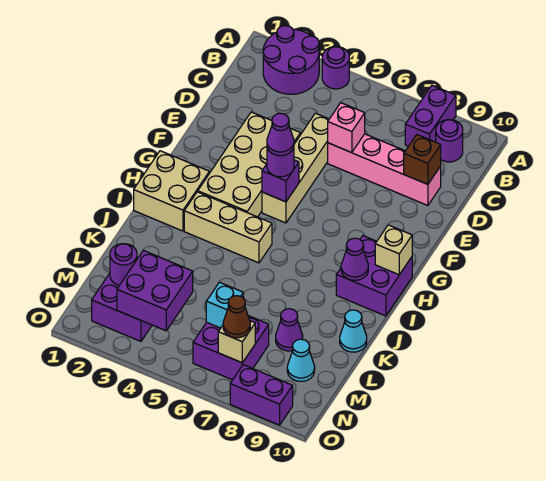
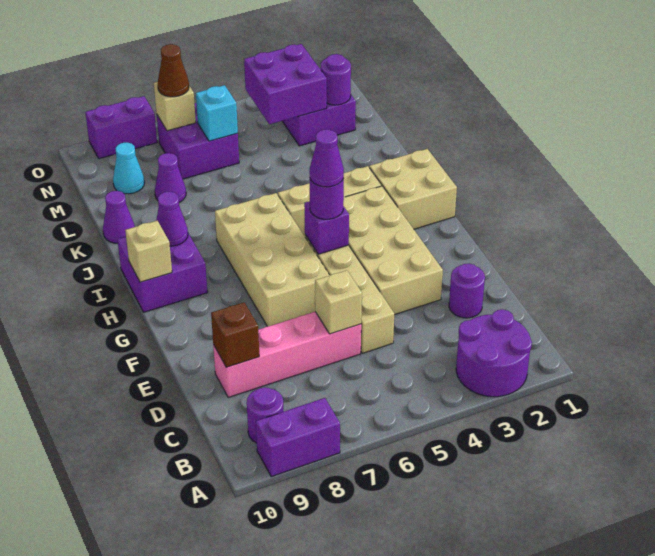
purple round brick A4 level 1 -> purple round brick D2 level 1
purple brick A8:B8 level 1 -> purple brick A8:A9 level 1
pink brick D6 level 2 -> tan brick D6 level 2
none -> tan brick F6:I7 level 1
cyan cone K10 level 1 -> purple cone K10 level 1

